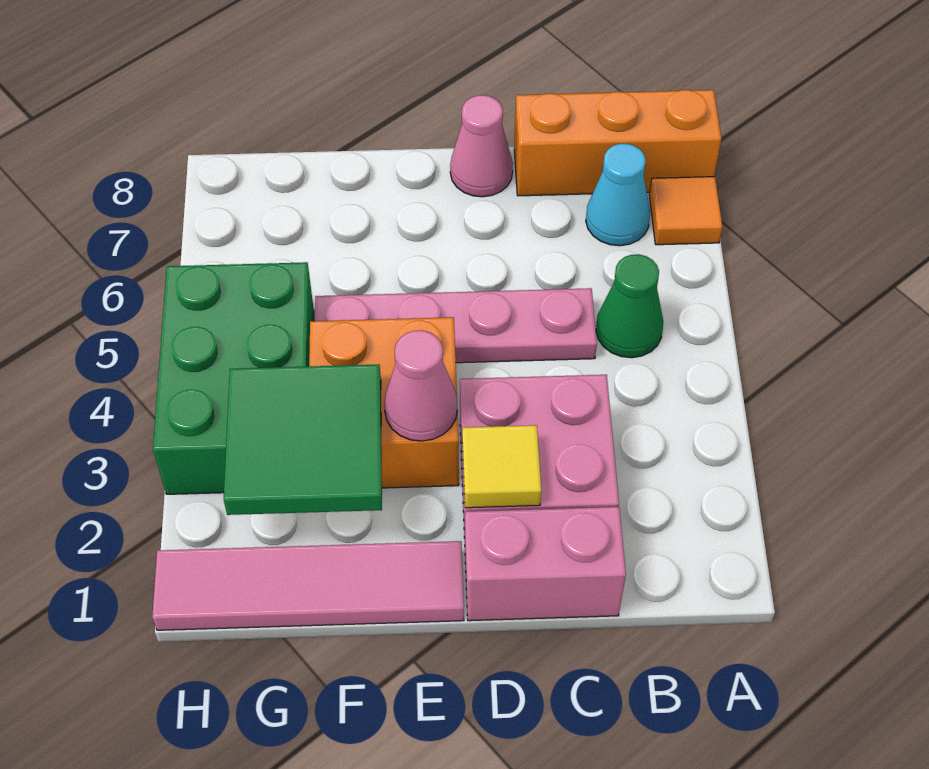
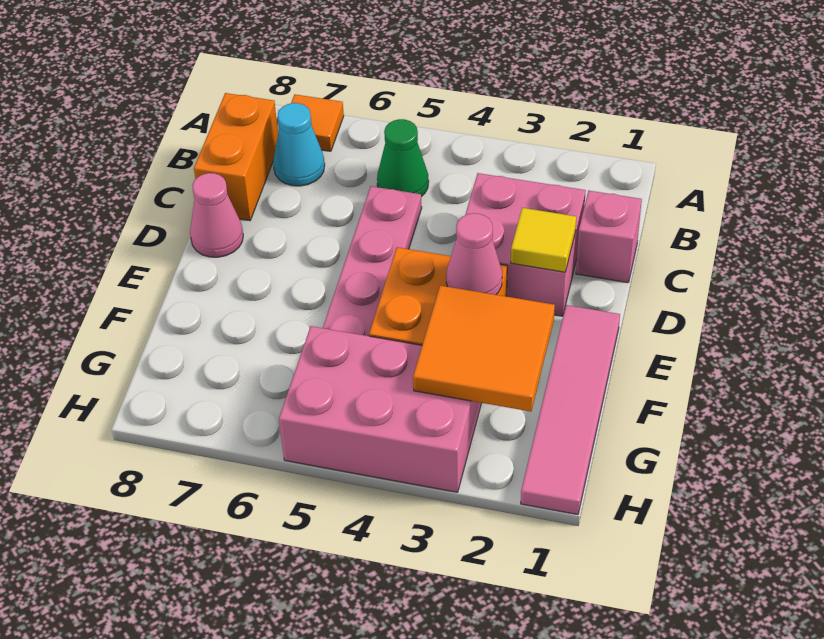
orange brick A8:C8 level 1 -> orange brick B8:C8 level 1
pink brick C1:D1 level 1 -> pink brick C1 level 1
green tile F2:G3 level 2 -> orange tile F2:G3 level 2
green brick G3:H5 level 1 -> pink brick G3:H5 level 1

